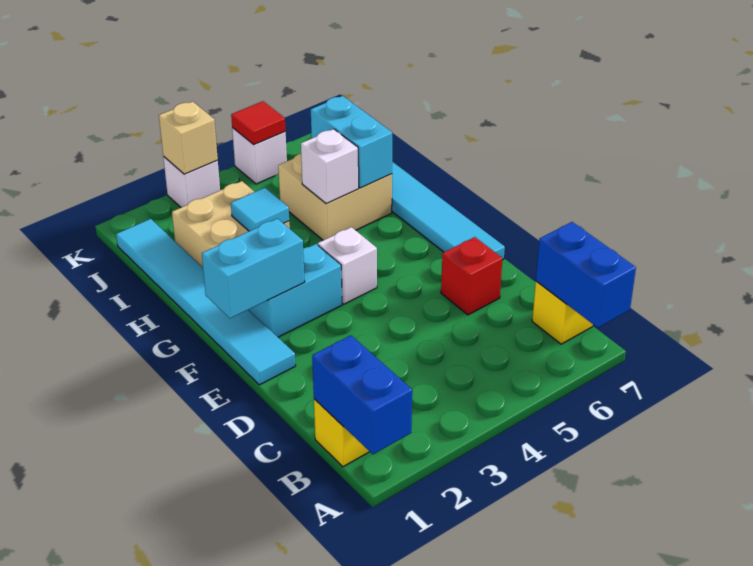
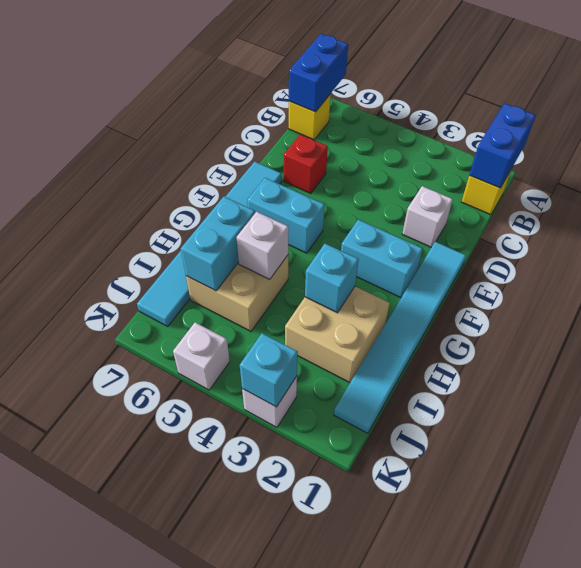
cyan brick F1:F2 level 2 -> cyan brick F5:F6 level 1
white brick F4 level 1 -> white brick D2 level 1
cyan tile H3 level 2 -> cyan brick H3 level 2
tan brick K3 level 2 -> cyan brick K3 level 2
red tile K5 level 2 -> none

